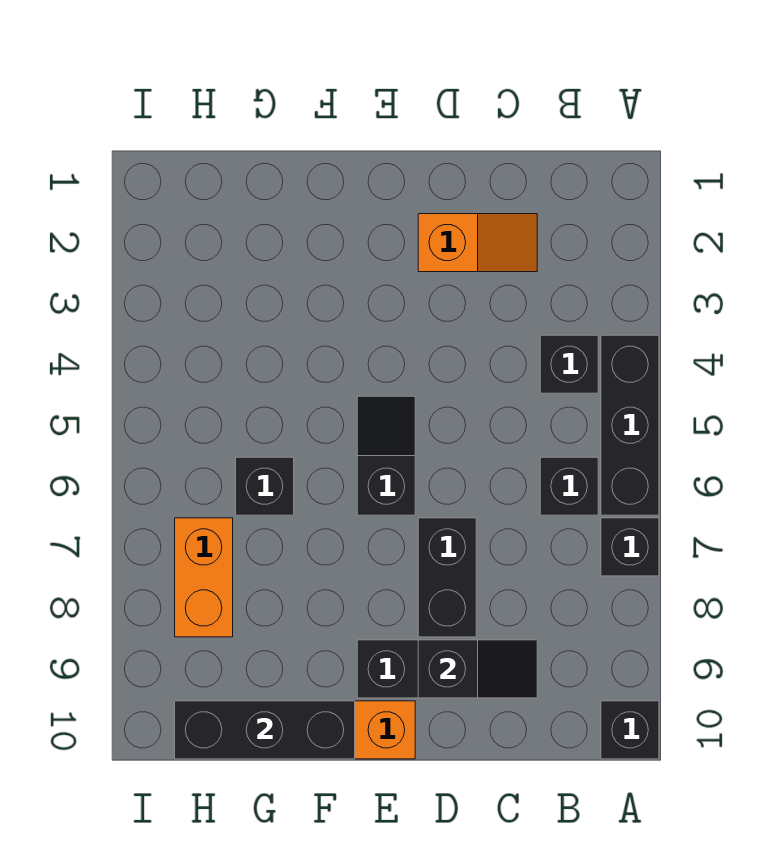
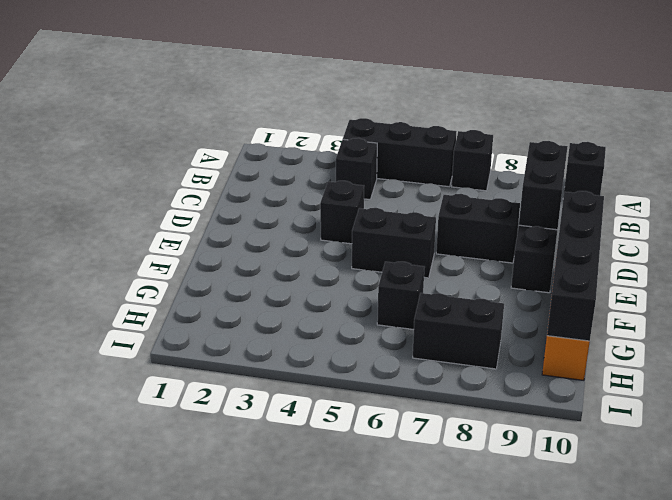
black brick B6 level 1 -> black brick D4 level 1
orange slope C2:D2 level 1 top D -> none
black slope C9:D9 level 2 top D -> black brick C9:D9 level 2
black slope E5:E6 level 1 top 6 -> black brick E5:E6 level 1
black brick F10:H10 level 2 -> black brick E10:H10 level 2
orange brick H7:H8 level 1 -> black brick H7:H8 level 1

